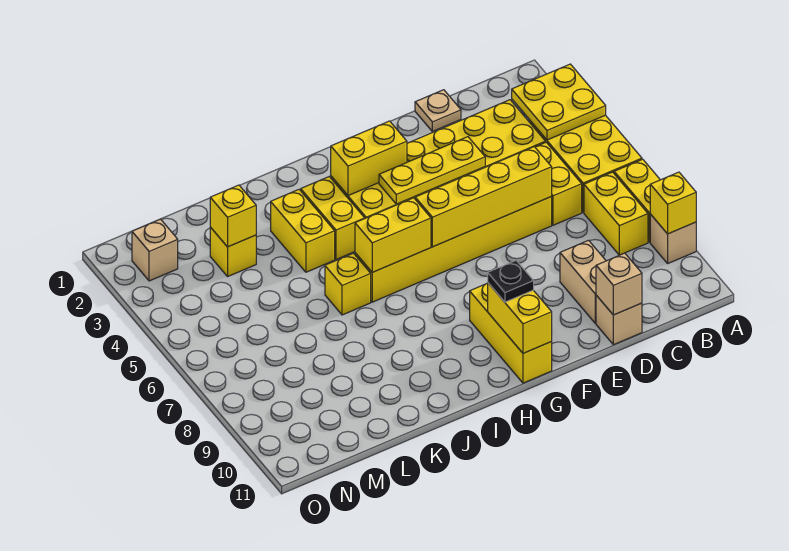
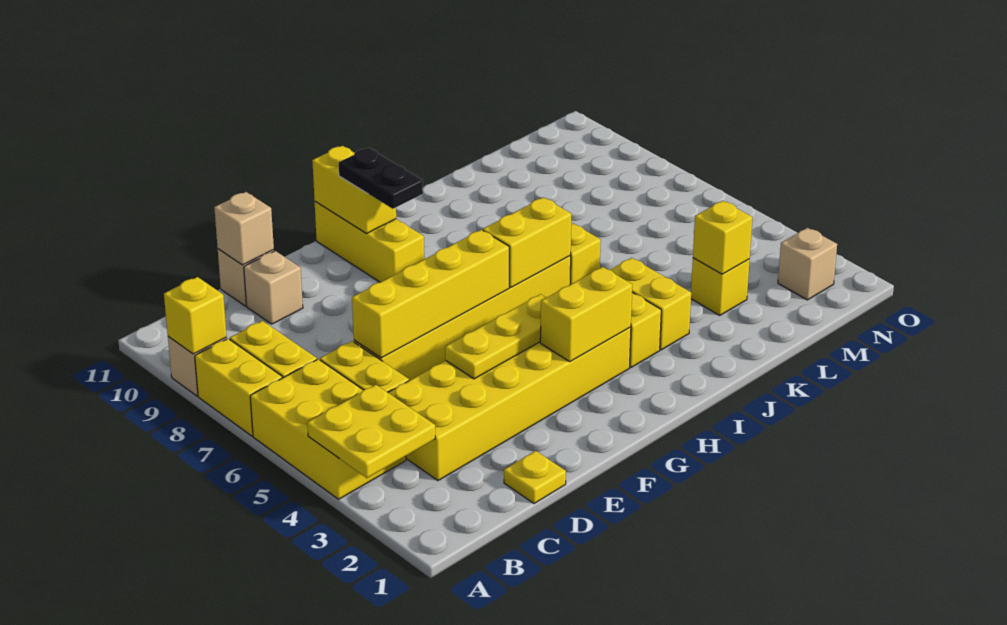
tan plate D1 level 1 -> yellow plate D1 level 1
tan brick D9:D10 level 1 -> tan brick D10 level 1
black plate G10 level 3 -> black plate G9:G10 level 3

